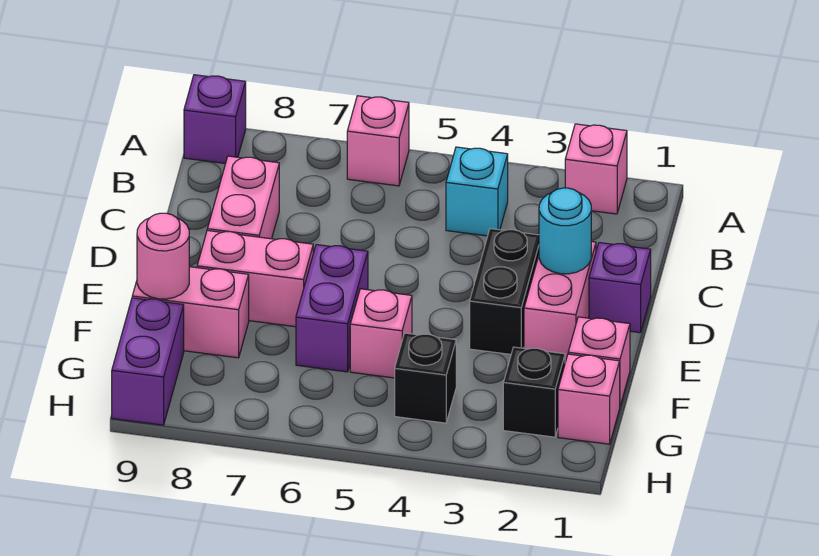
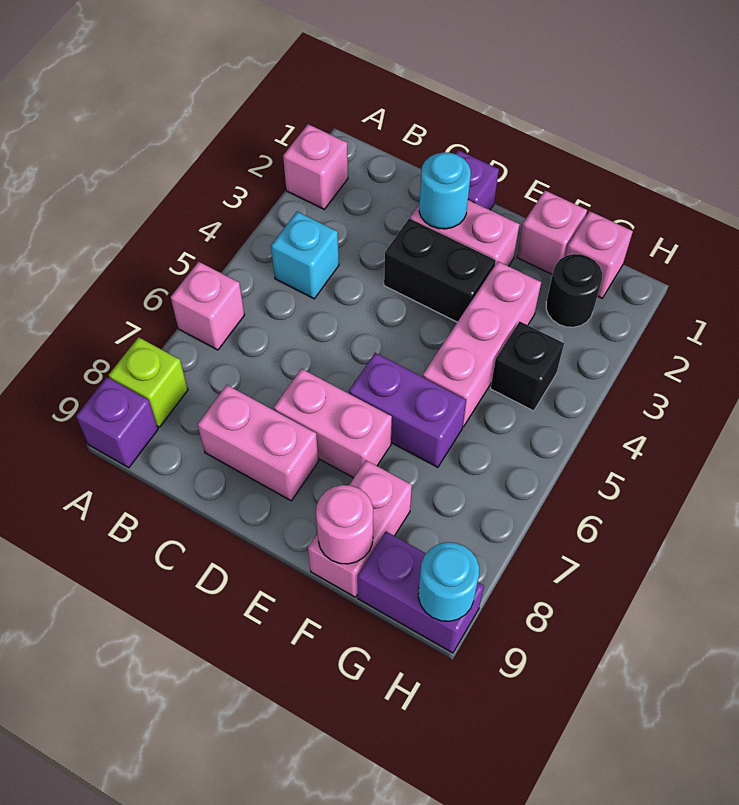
none -> lime brick A8 level 1
pink brick E7:E8 level 1 -> pink brick D7:E7 level 1
pink brick F5 level 1 -> pink brick F3:F5 level 1
black brick G2 level 1 -> black round brick G2 level 1
none -> cyan round brick H9 level 2

